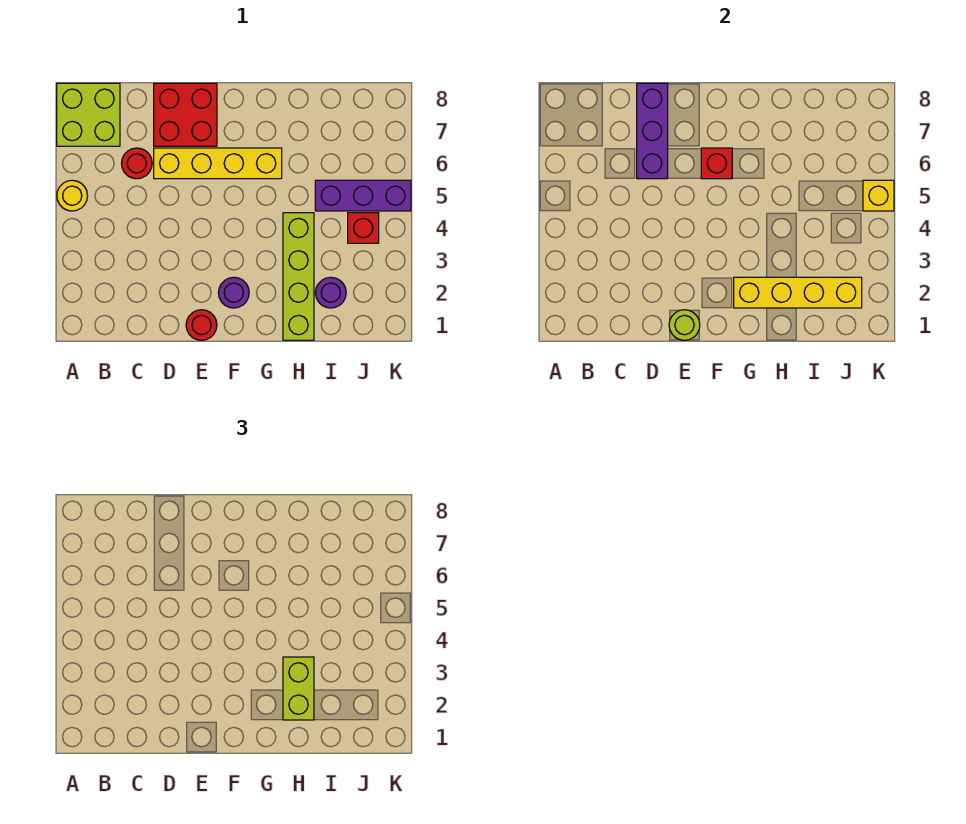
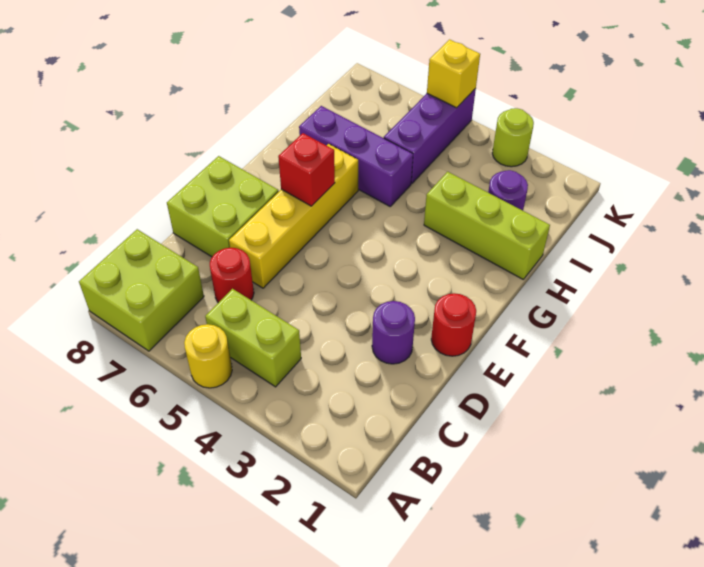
purple brick D6:D8 level 2 -> purple brick H5:H7 level 1
red brick D7:E8 level 1 -> lime brick D7:E8 level 1
lime round brick E1 level 2 -> lime round brick K3 level 1
purple round brick F2 level 1 -> purple round brick D2 level 1
yellow brick G2:J2 level 2 -> none
lime brick H1:H4 level 1 -> lime brick H1:H3 level 1
lime brick H2:H3 level 3 -> lime brick B4:B5 level 1
red brick J4 level 1 -> none

